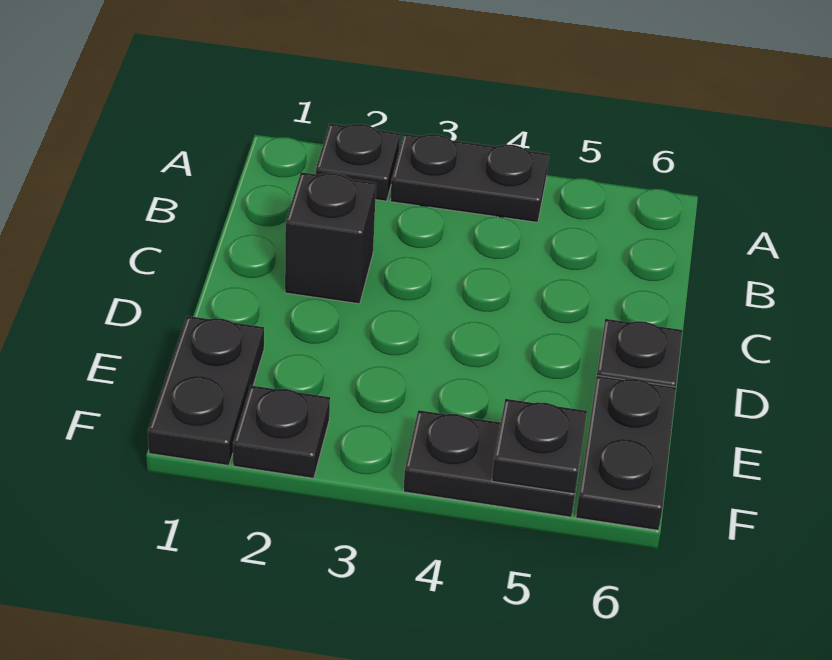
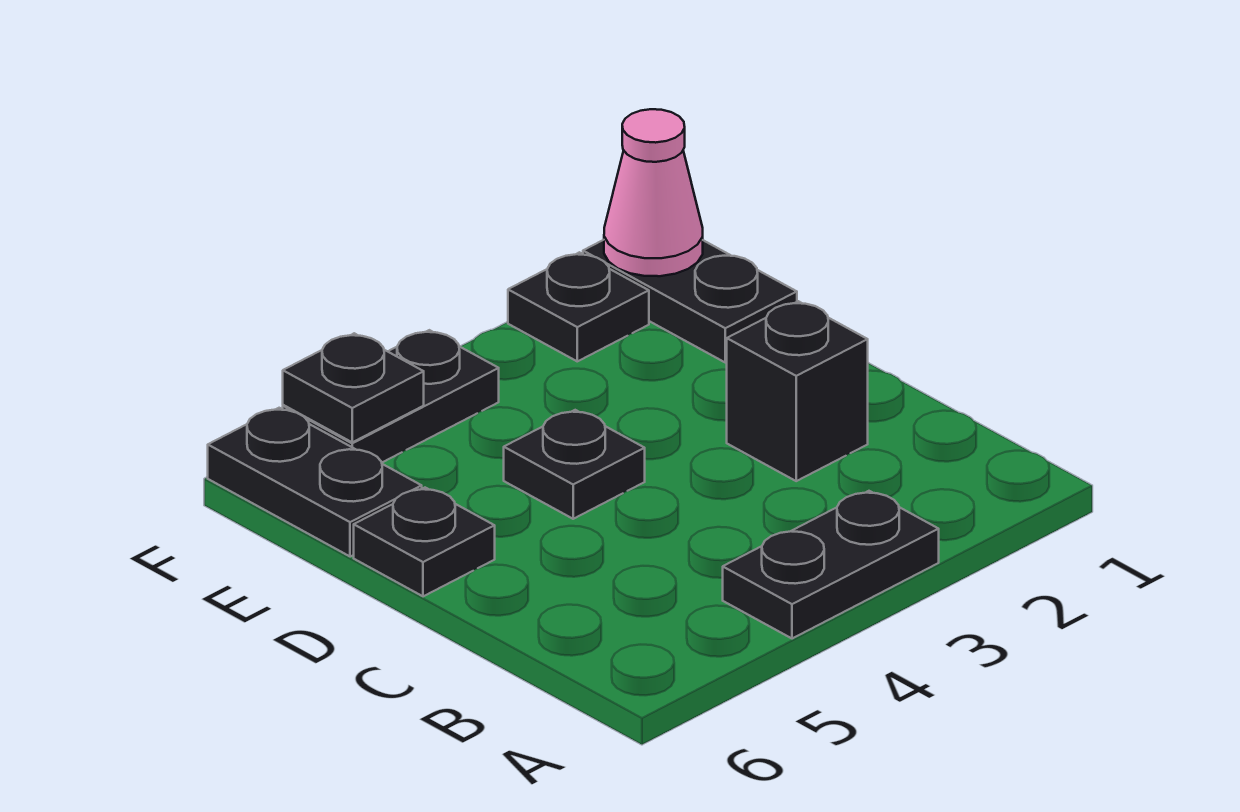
black plate A2 level 1 -> black plate D4 level 1
none -> pink cone F1 level 2

